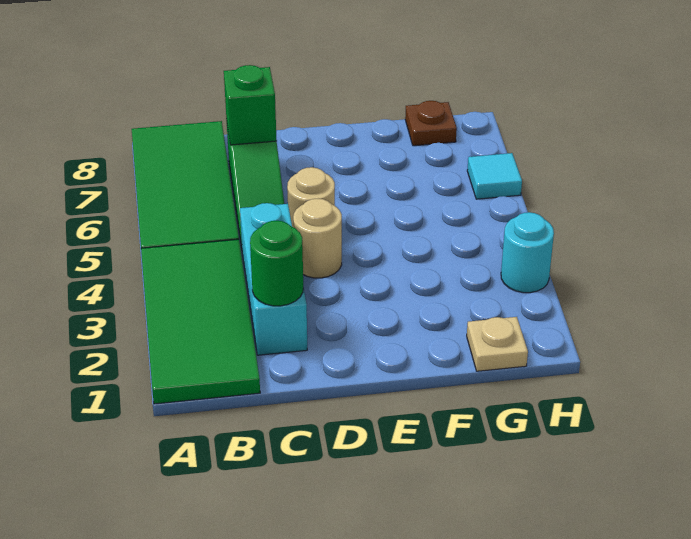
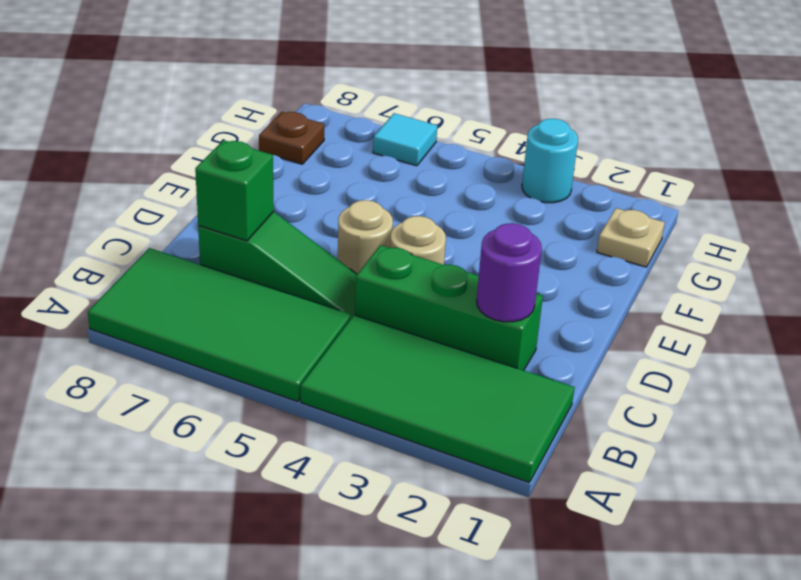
cyan brick C2:C4 level 1 -> green brick C2:C4 level 1
green round brick C2 level 2 -> purple round brick C2 level 2

